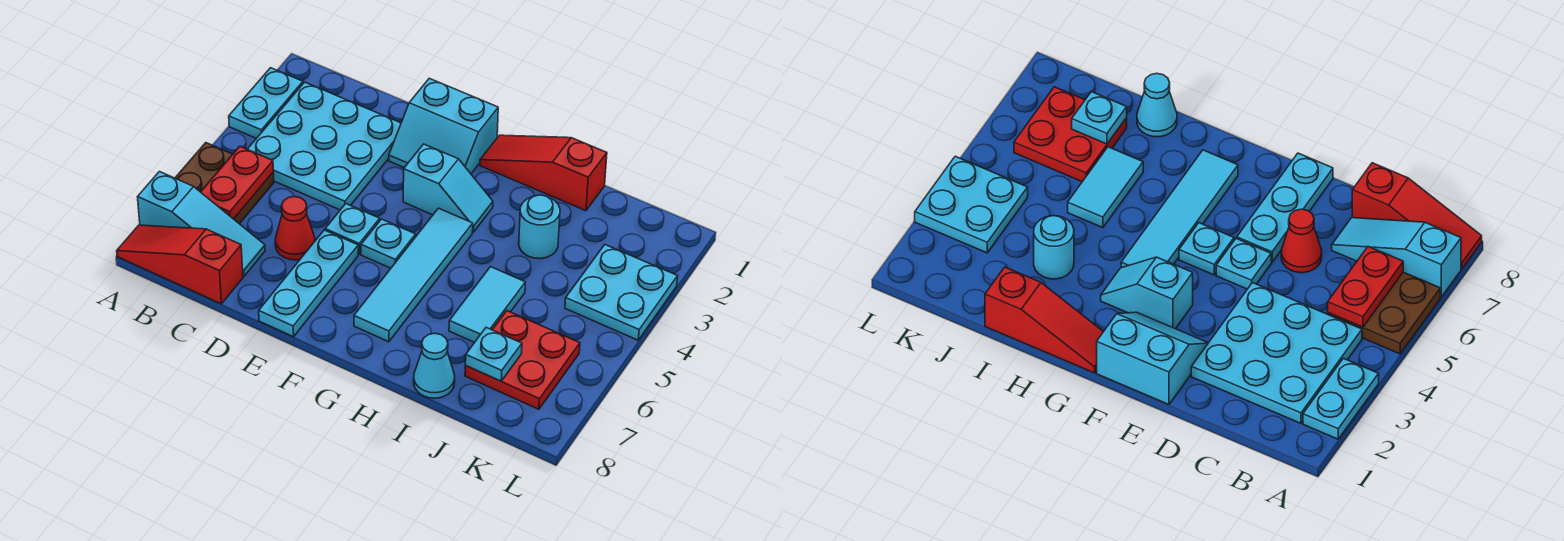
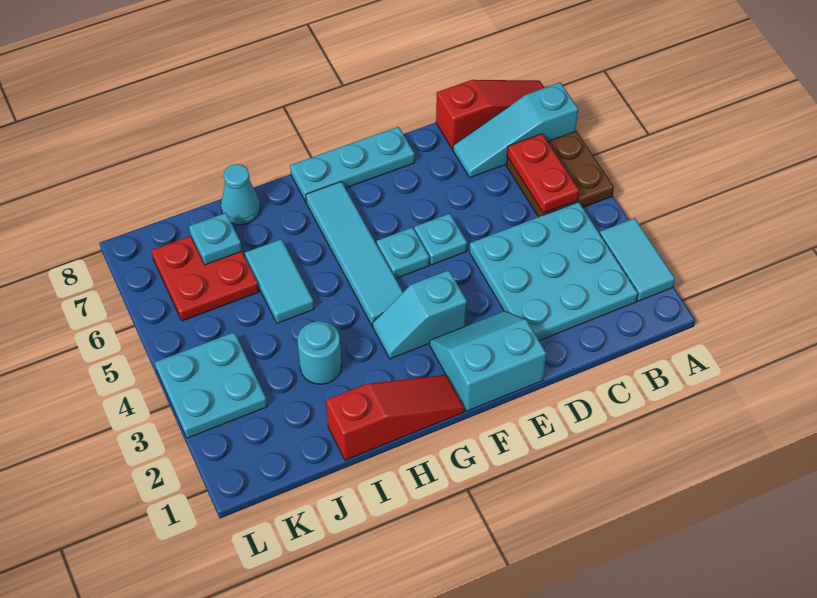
cyan plate A2:A3 level 1 -> cyan tile A2:A3 level 1
red cone D6 level 1 -> none
cyan plate E6:E8 level 1 -> cyan plate E8:G8 level 1

